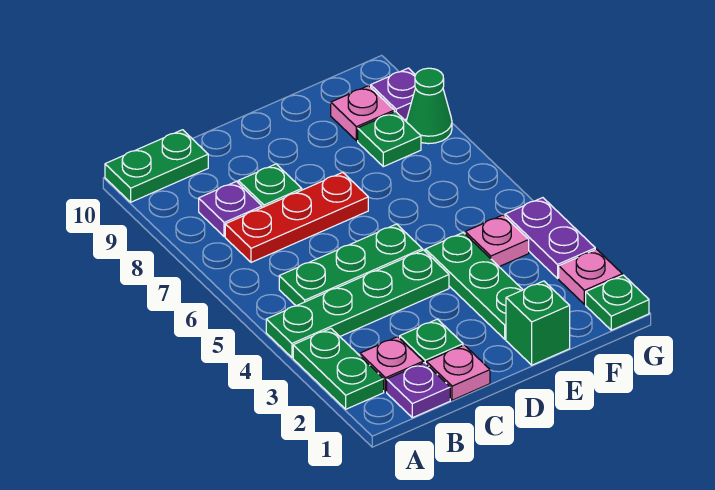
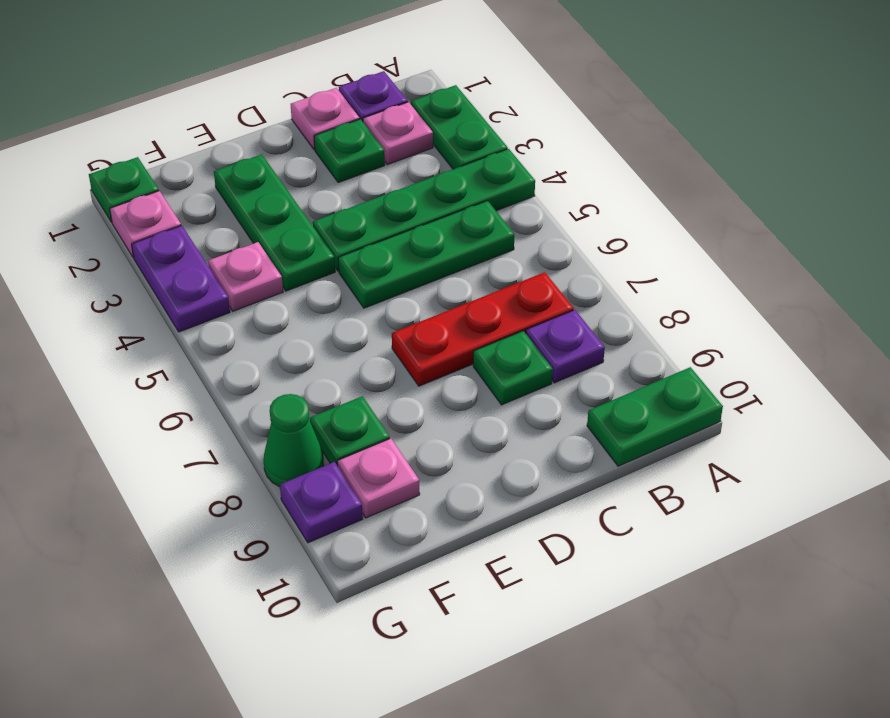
green brick E1 level 1 -> none

